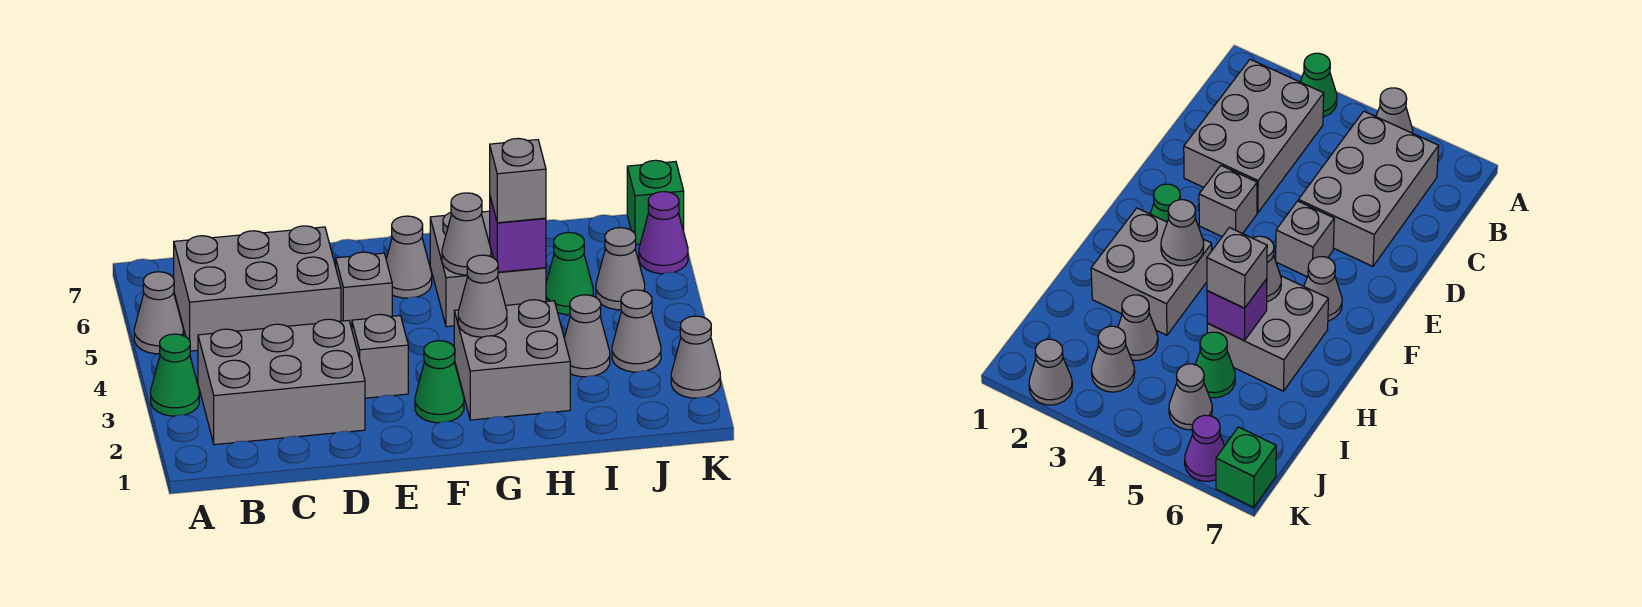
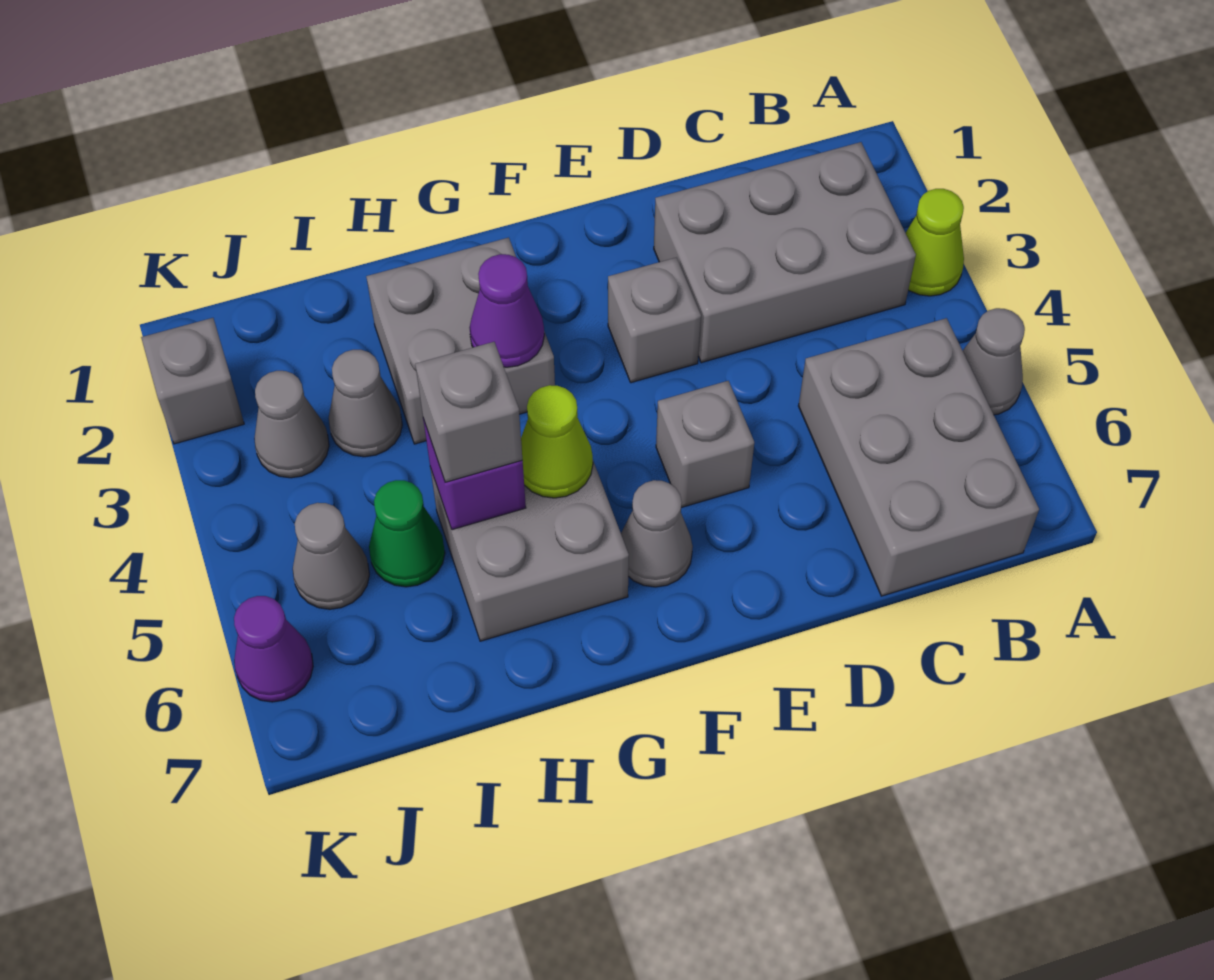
green cone A3 level 1 -> lime cone A3 level 1
grey brick B5:D6 level 1 -> grey brick B5:C7 level 1
green cone F2 level 1 -> none
grey cone G3 level 2 -> purple cone G3 level 2
grey cone G5 level 2 -> lime cone G5 level 2
grey cone K2 level 1 -> grey brick K2 level 1
green brick K7 level 1 -> none

